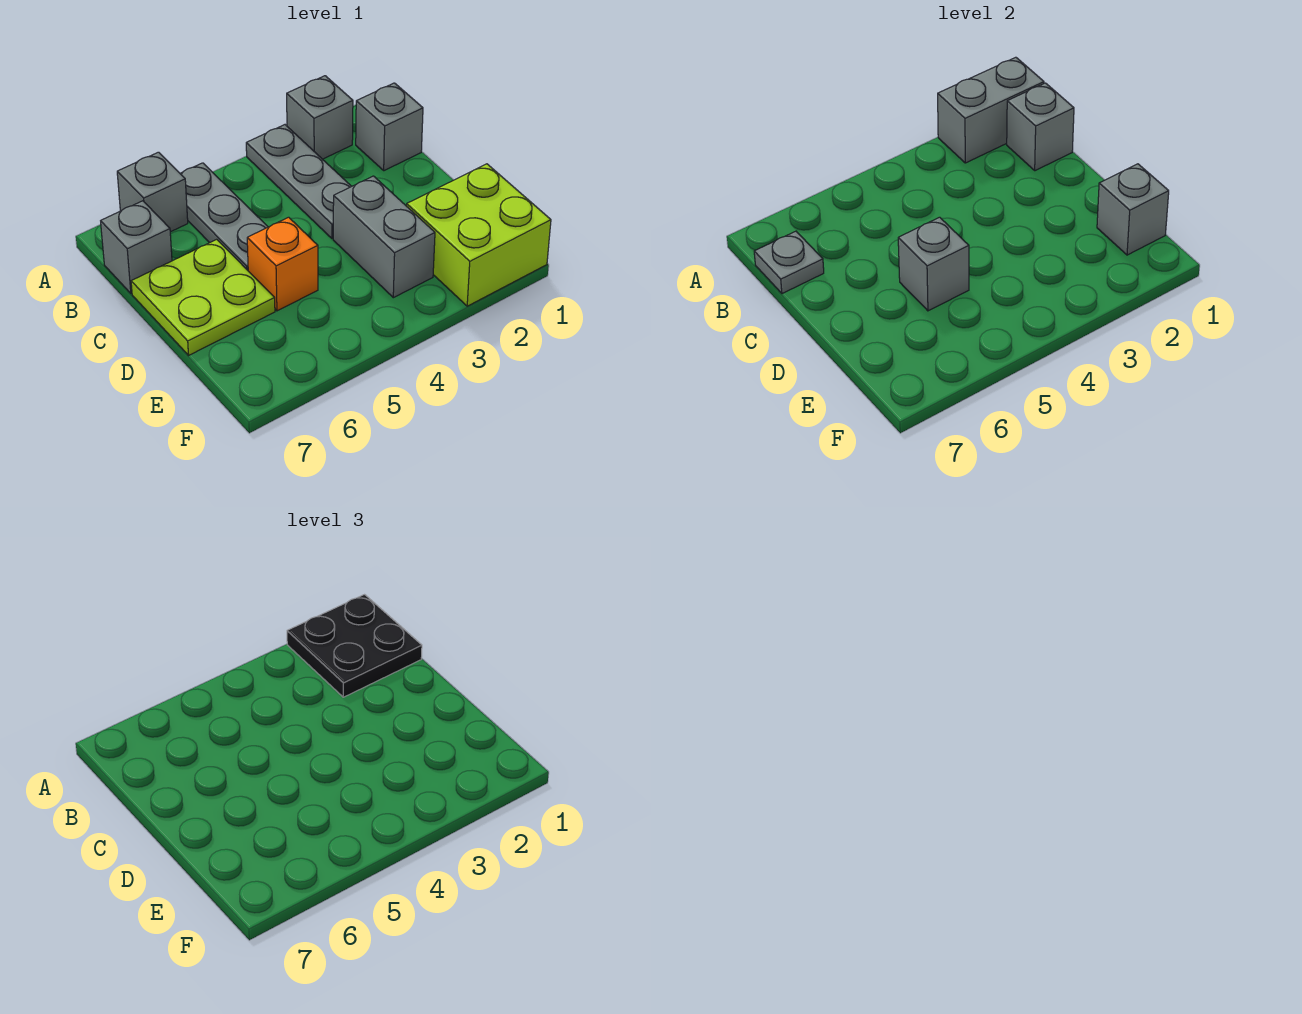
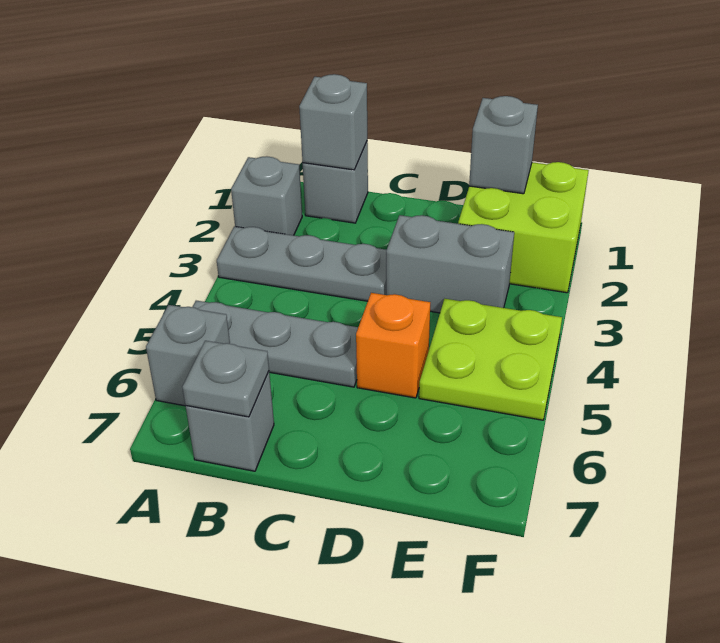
grey brick A1:A2 level 2 -> none
black plate A1:B2 level 3 -> none
lime plate C6:D7 level 1 -> lime plate E4:F5 level 1
grey brick D5 level 2 -> none

